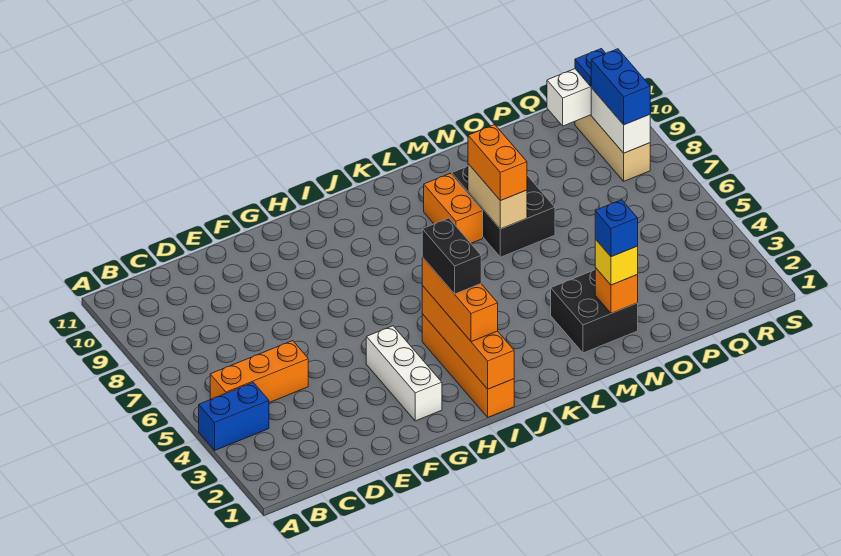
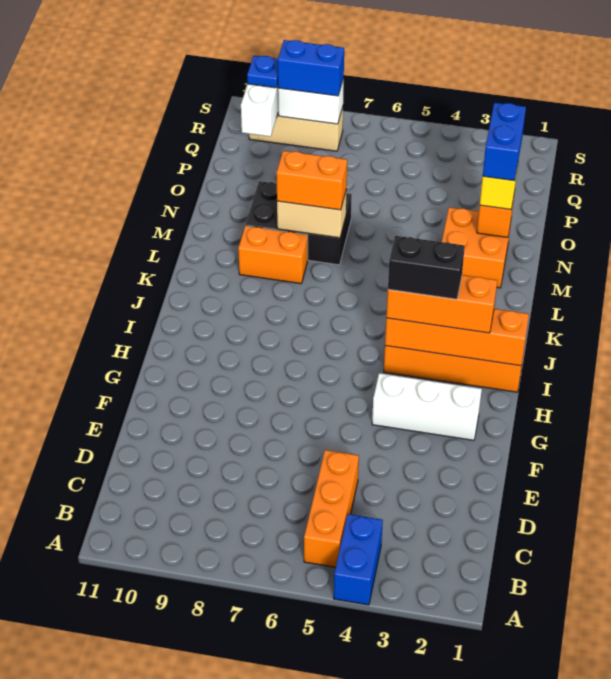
black brick M2:N3 level 1 -> orange brick M2:N3 level 1
blue brick N2 level 4 -> blue brick N2:O2 level 4

